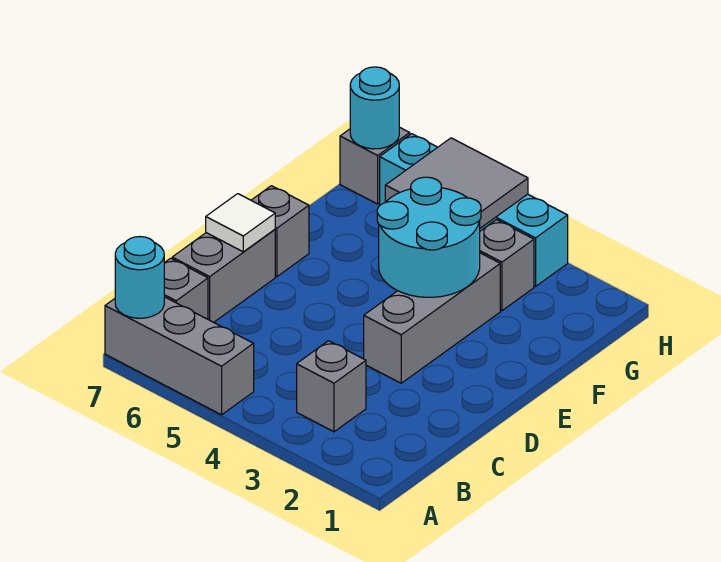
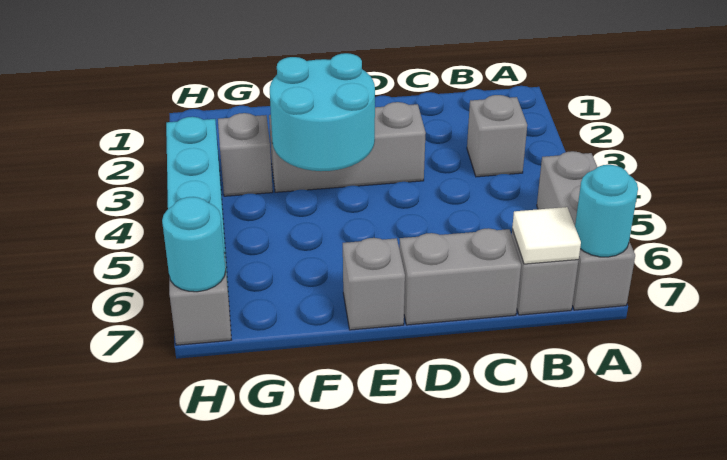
white tile D7 level 2 -> white tile B7 level 2
grey tile G4:H5 level 2 -> none

